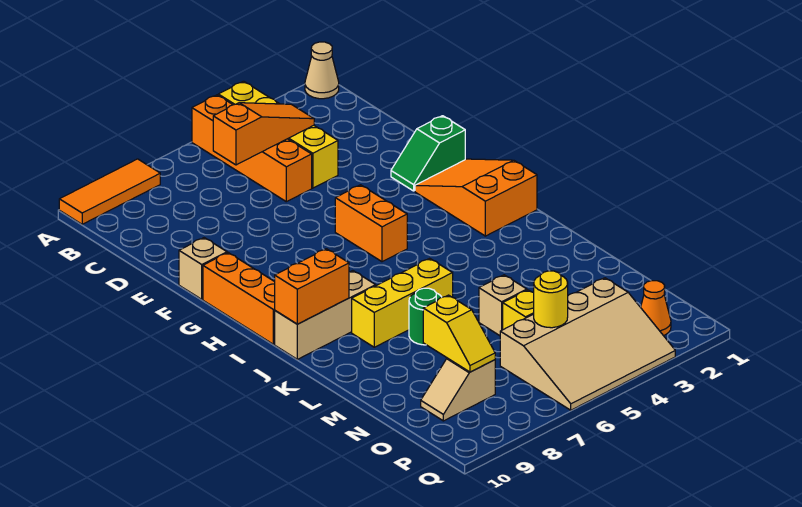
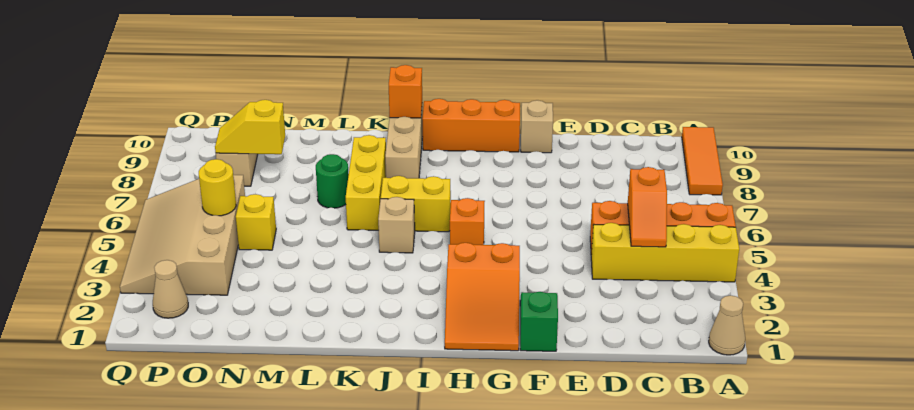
orange slope C4:C6 level 2 top 6 -> orange slope C4:C5 level 2 top 5
orange slope G1:I2 level 1 top I -> orange slope G1:H3 level 1 top 3
orange brick G5:H5 level 1 -> orange brick H5 level 1
none -> yellow brick I6:J6 level 1
orange brick J9:J10 level 2 -> orange brick J10 level 2
tan brick M5 level 1 -> tan brick J5 level 1
orange cone P2 level 1 -> tan cone P2 level 1

